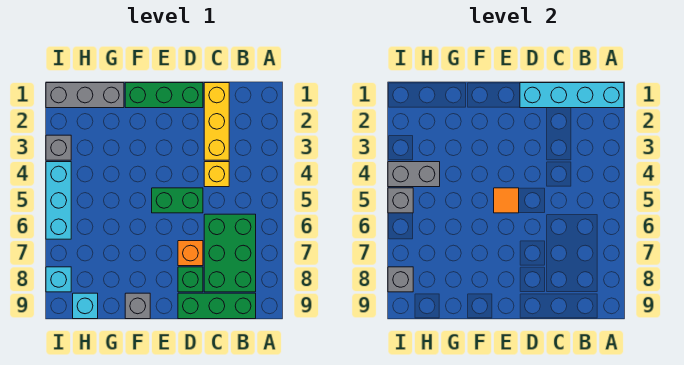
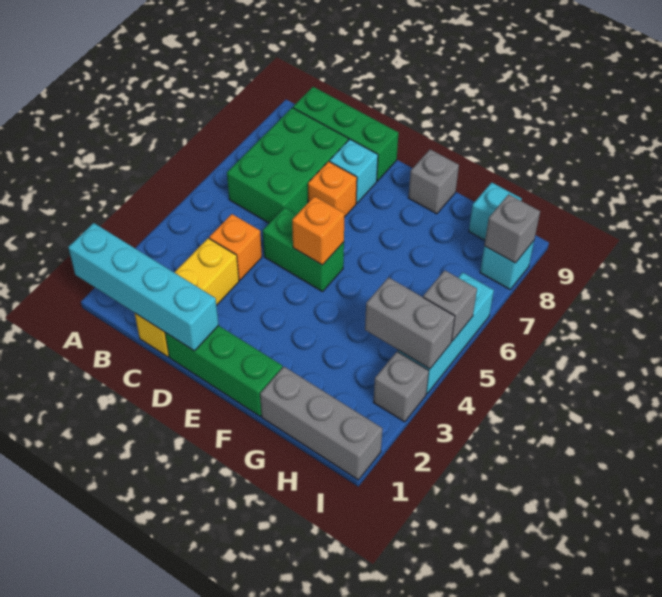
yellow brick C4 level 1 -> orange brick C4 level 1
green brick D8 level 1 -> cyan brick D8 level 1
orange tile E5 level 2 -> orange brick E5 level 2

